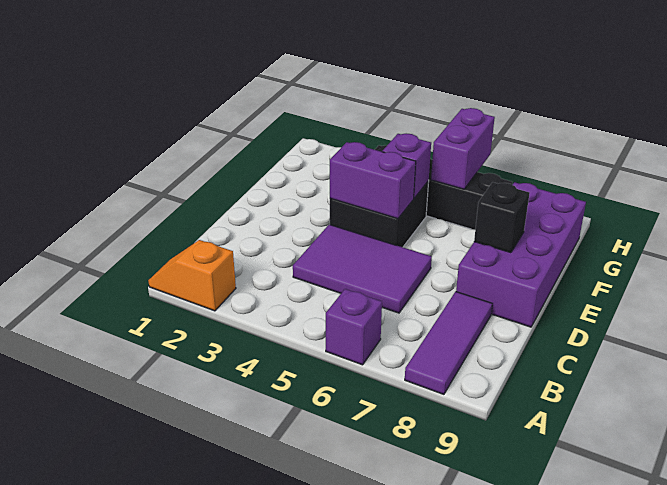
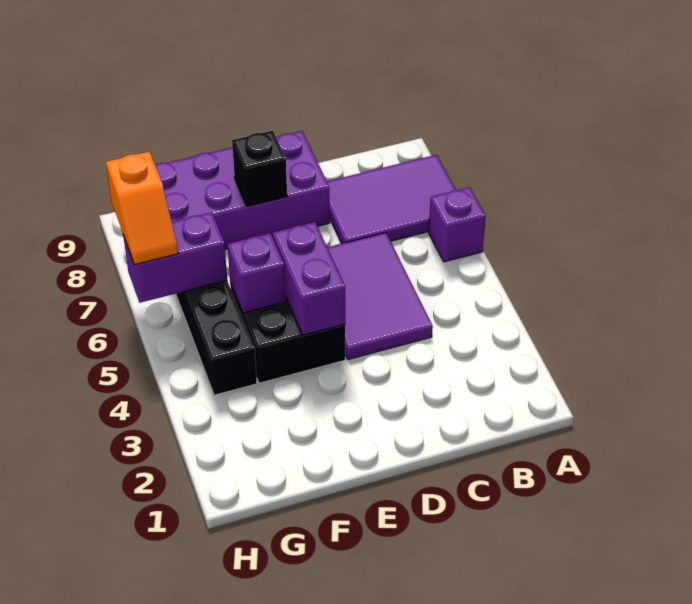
orange slope A1:A2 level 1 top 2 -> orange slope H6:H7 level 3 top 7
purple tile A8:C8 level 1 -> purple tile A7:C8 level 1

